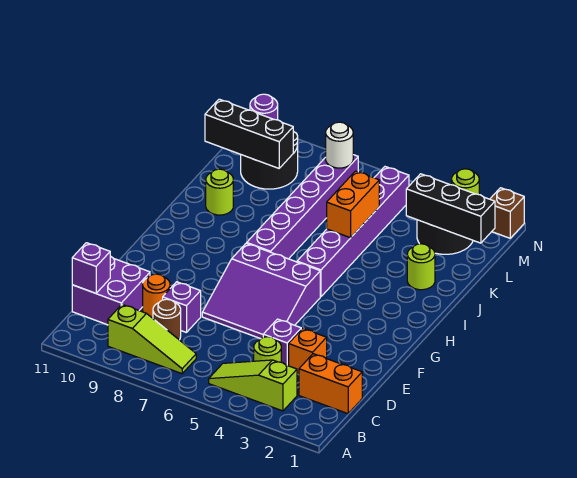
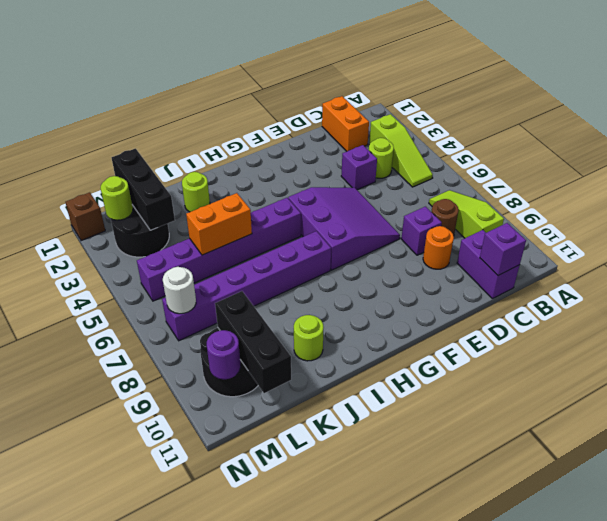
purple brick C10:D11 level 1 -> purple brick C10:C11 level 1
orange brick D3 level 1 -> none

